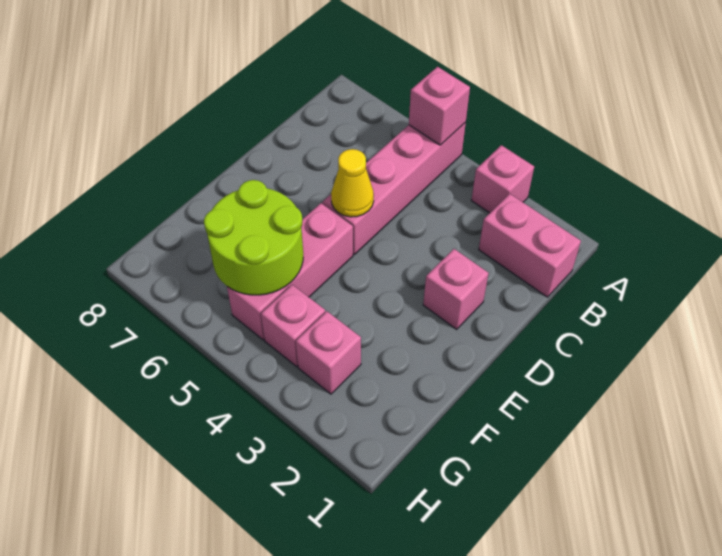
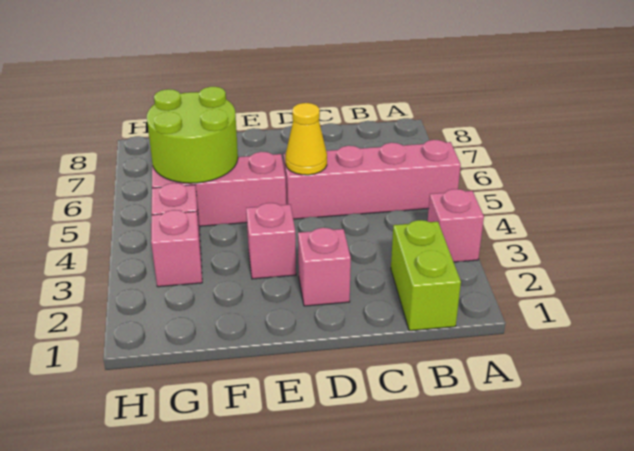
pink brick A5 level 2 -> pink brick E3 level 1
pink brick B1:B2 level 1 -> lime brick B1:B2 level 1

